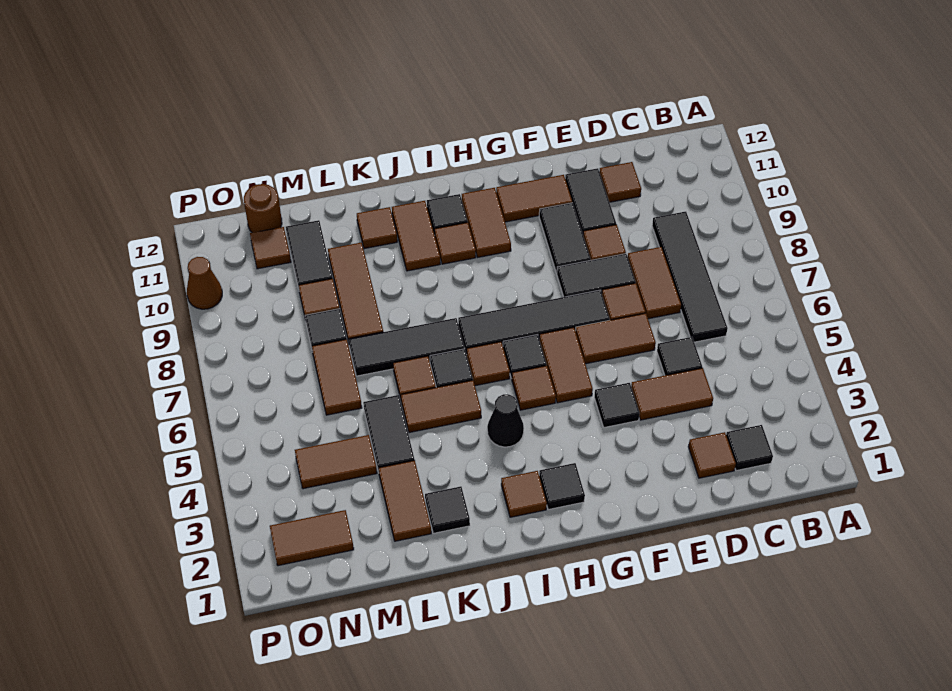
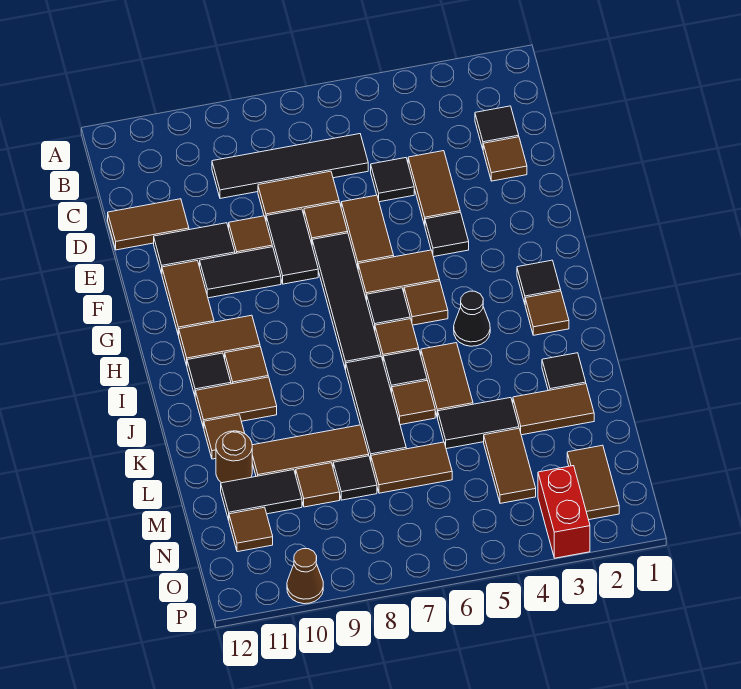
brown tile D11 level 1 -> brown tile D11:D12 level 1
brown round brick N12 level 1 -> brown round brick L11 level 1
none -> red brick O3:P3 level 1

